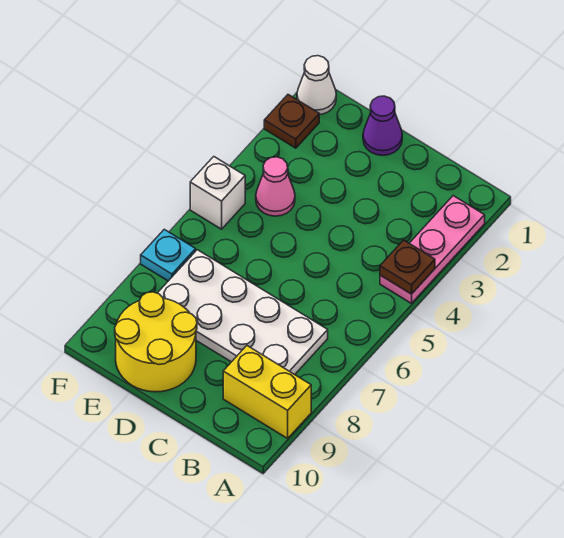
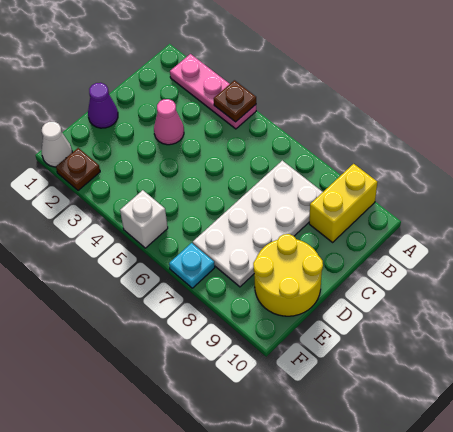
pink cone E4 level 1 -> pink cone C3 level 1

